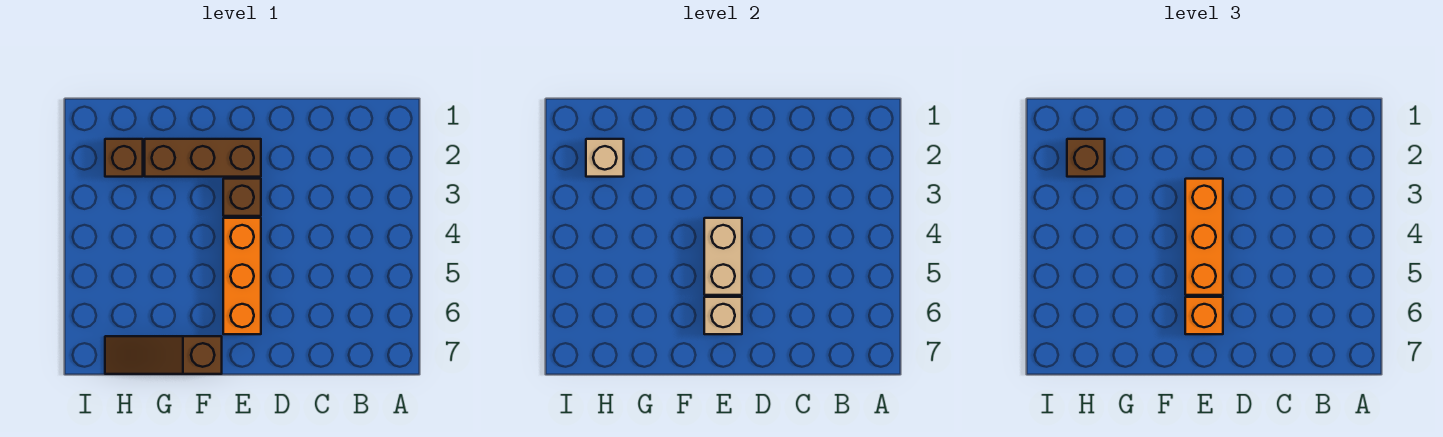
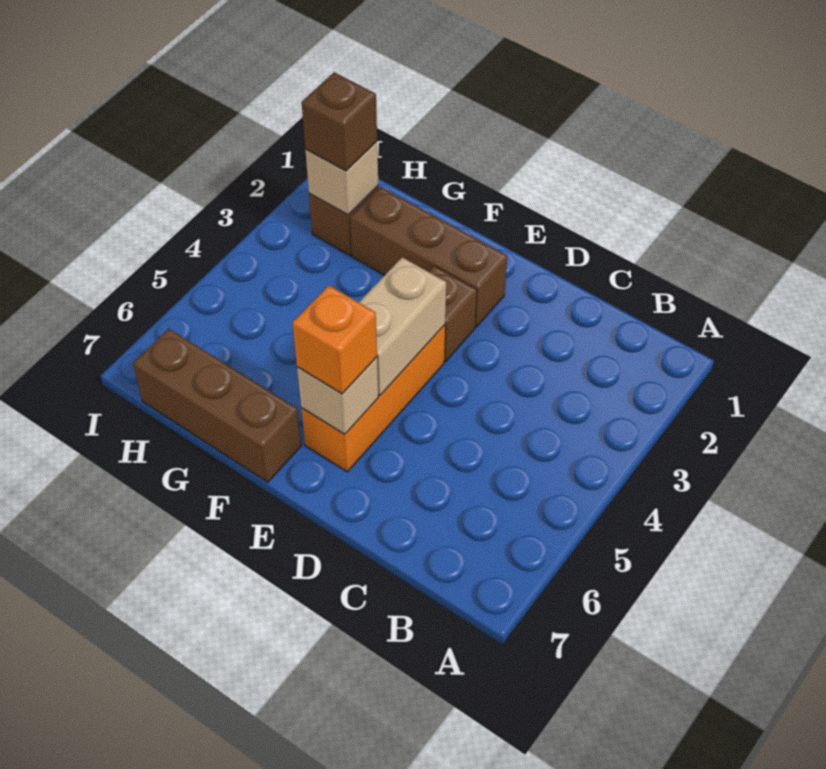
orange brick E3:E5 level 3 -> none
brown slope F7:H7 level 1 top F -> brown brick F7:H7 level 1

